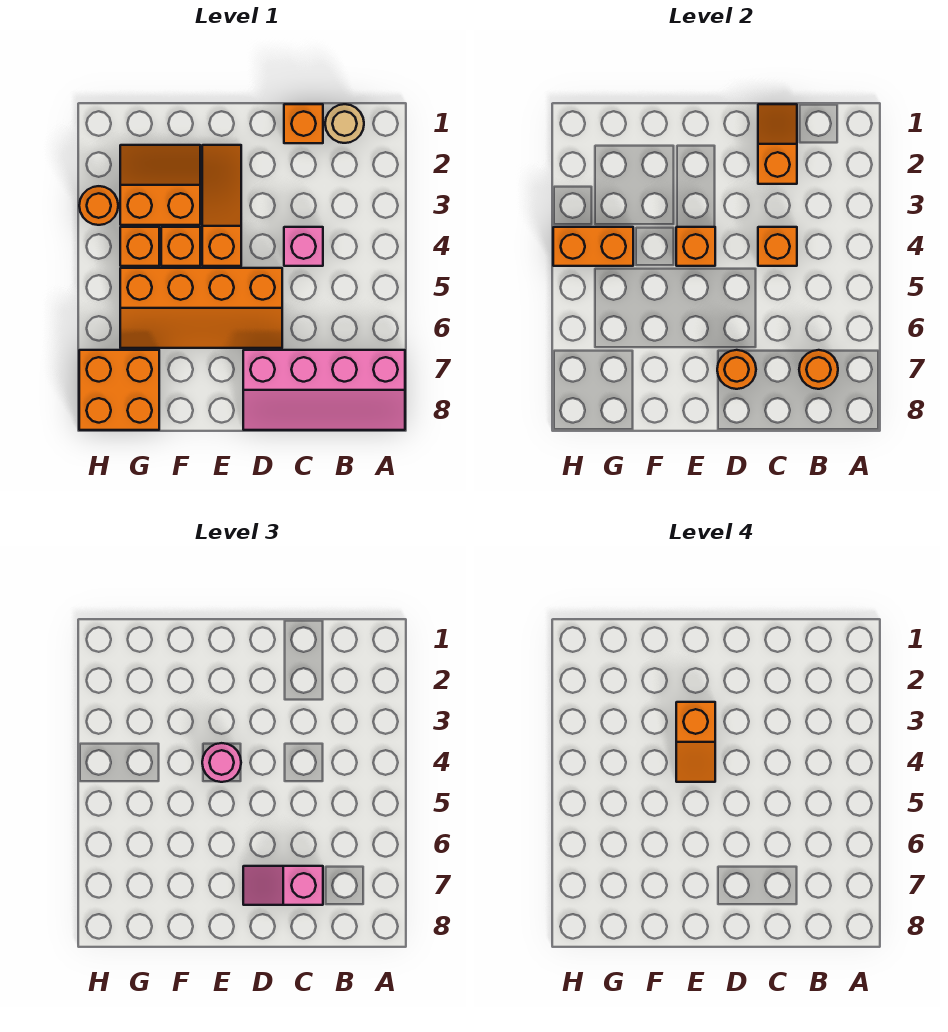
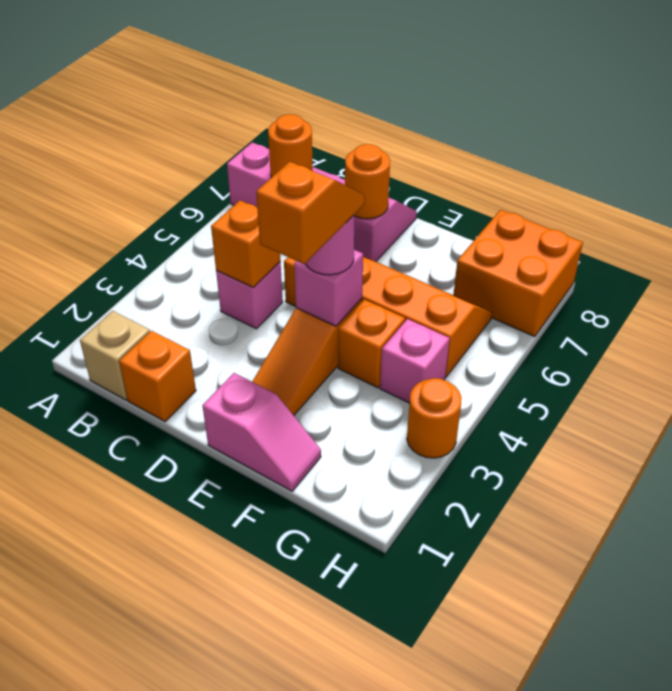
tan round brick B1 level 1 -> tan brick B1 level 1
orange slope C1:C2 level 2 top 2 -> none
pink slope C7:D7 level 3 top C -> pink slope E1:F1 level 1 top E
orange brick E4 level 2 -> pink brick E4 level 2
orange slope F2:G3 level 1 top 3 -> none
orange brick G4 level 1 -> pink brick G4 level 1
orange brick G4:H4 level 2 -> none

